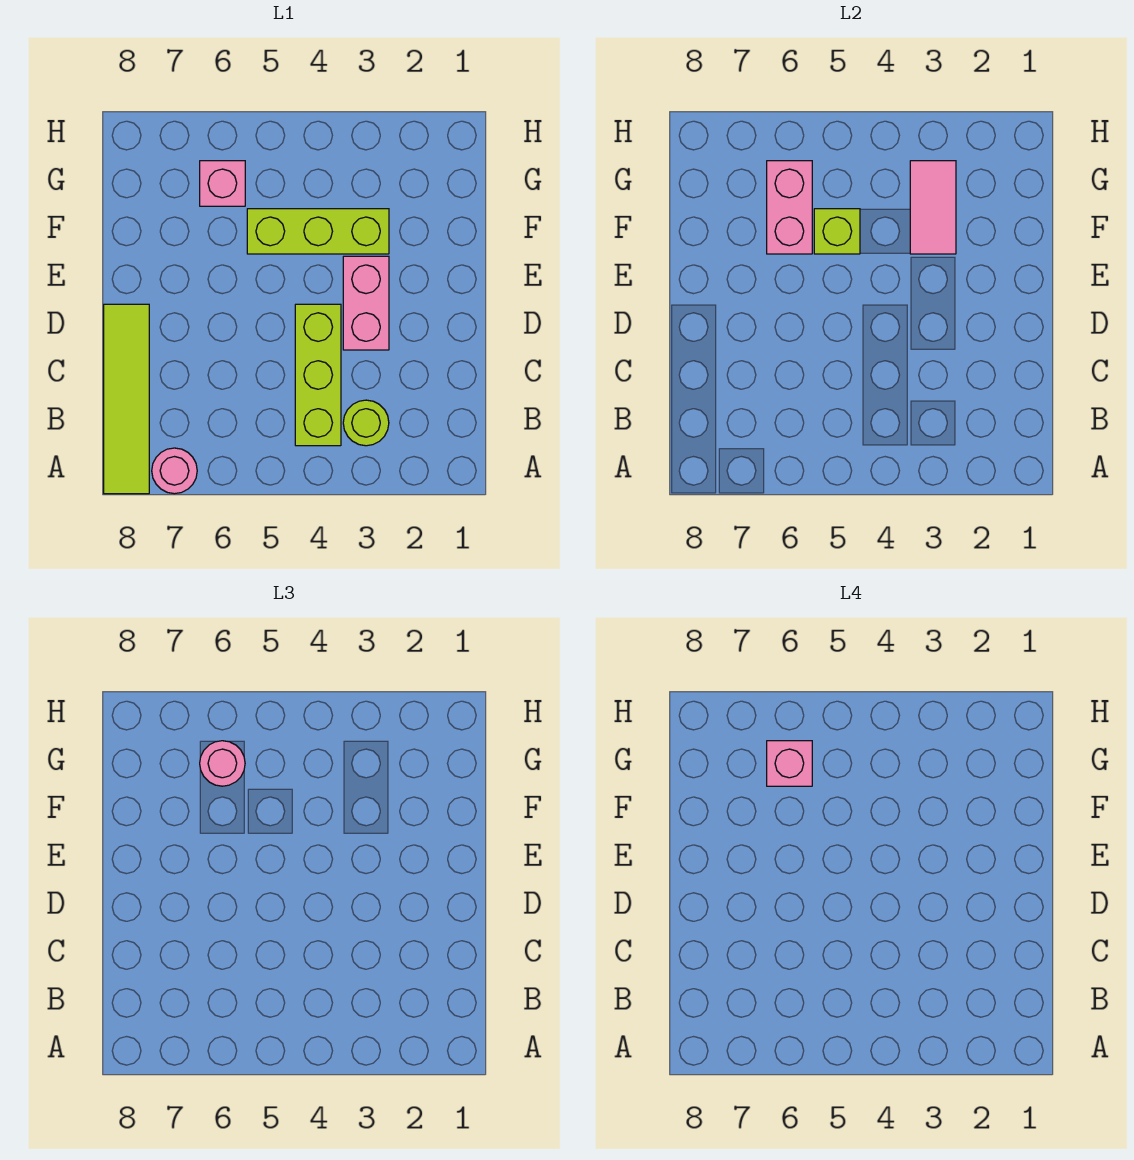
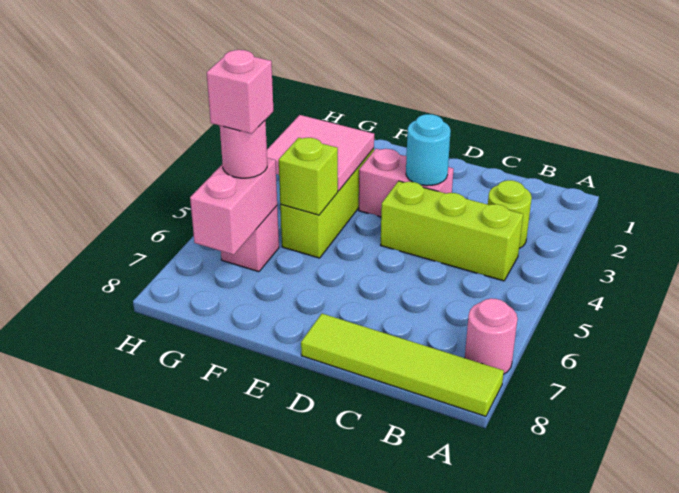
none -> cyan round brick D3 level 2
pink tile F3:G3 level 2 -> pink tile F3:G4 level 2
pink brick F6:G6 level 2 -> pink brick G6:G7 level 2

